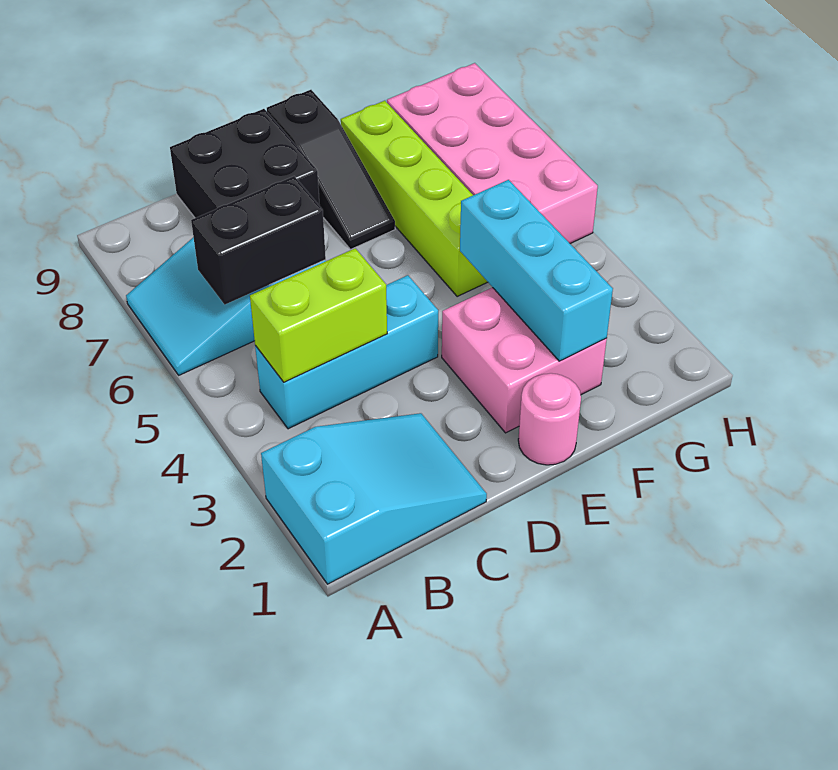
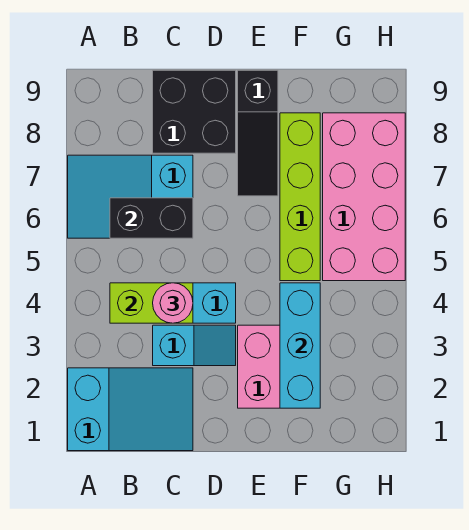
none -> cyan slope C3:D3 level 1 top C
pink round brick E1 level 1 -> pink round brick C4 level 3

